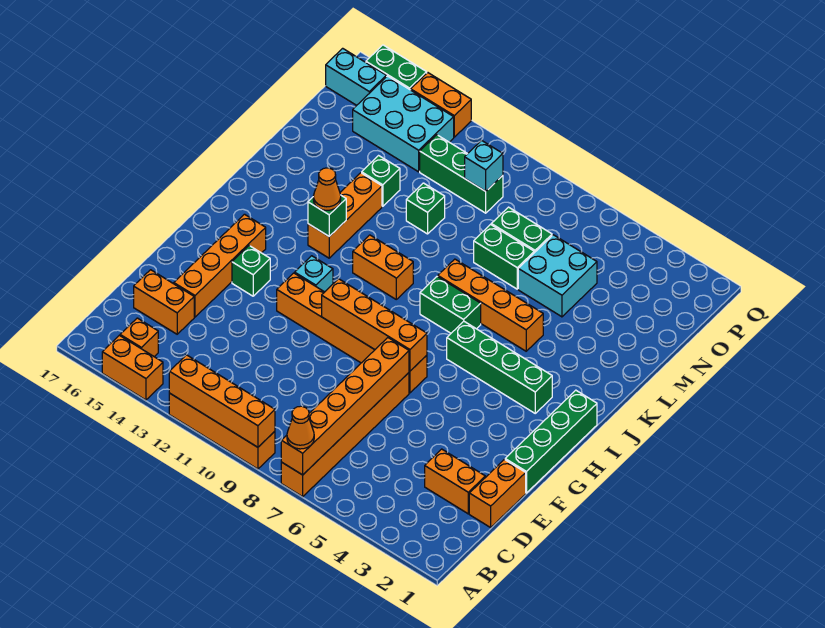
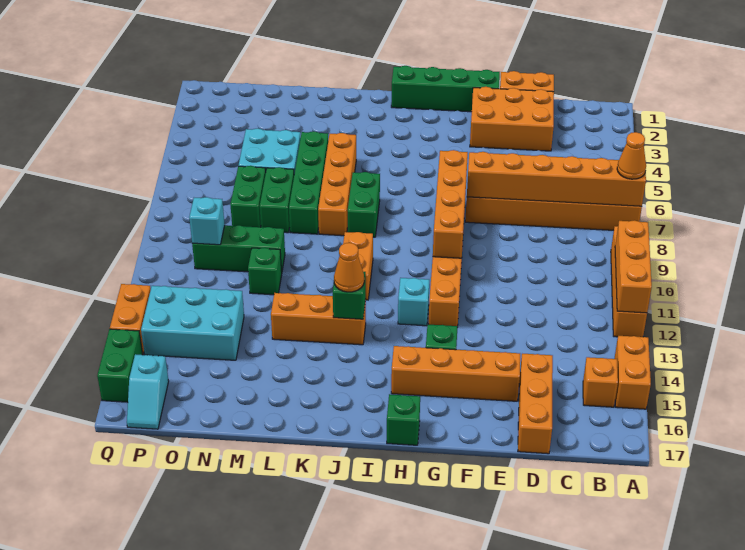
orange brick A9:A12 level 2 -> orange brick A10:A12 level 2
orange brick D2:D3 level 1 -> orange brick D2:F3 level 1
orange brick D15:D16 level 1 -> orange brick D15:D17 level 1
green brick I3:I6 level 1 -> green brick L5:L8 level 1
green brick M13 level 1 -> green brick H17 level 1
green brick O10:O12 level 1 -> green brick M10:O10 level 1
cyan brick O13:P15 level 1 -> cyan brick N13:P14 level 1
cyan brick P16:P17 level 1 -> cyan slope P16:P17 level 1 top 16

